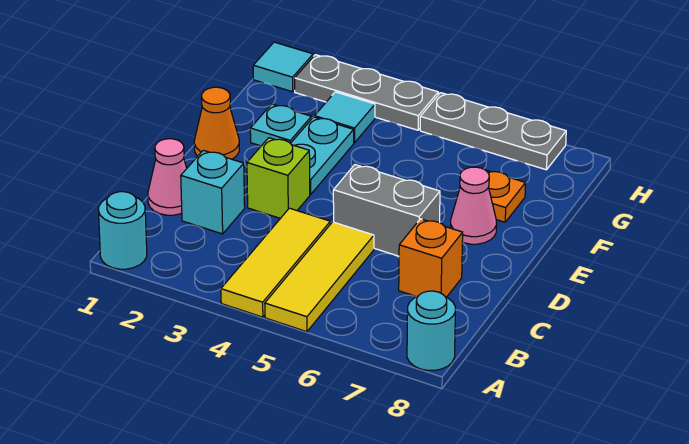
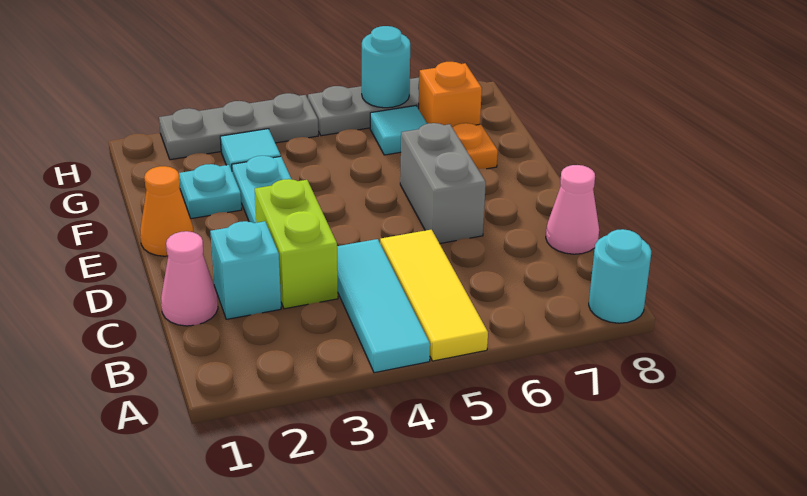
cyan round brick A1 level 1 -> cyan round brick H6 level 2
yellow tile A4:C4 level 1 -> cyan tile A4:C4 level 1
orange brick C7 level 1 -> orange brick G7 level 1
lime brick D3 level 1 -> lime brick C3:D3 level 1
grey brick D5:D6 level 1 -> grey brick D6:E6 level 1
pink cone E7 level 1 -> pink cone C8 level 1
cyan tile H1 level 1 -> cyan tile G6 level 1

